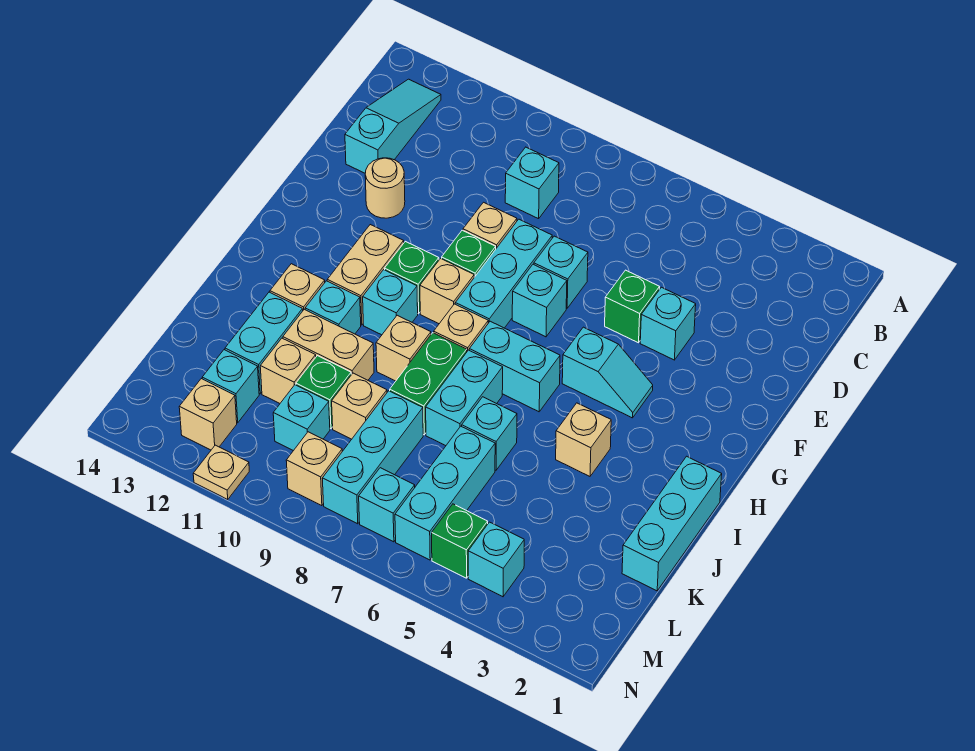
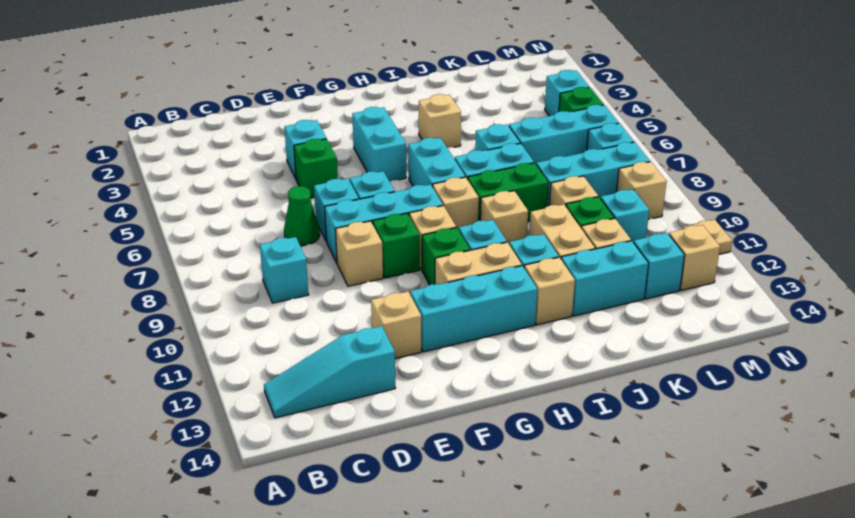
none -> green cone D7 level 1
tan round brick E12 level 1 -> tan brick E12 level 1
cyan slope G4:G5 level 1 top 5 -> cyan brick G4:G5 level 1
cyan brick I1:K1 level 1 -> cyan brick F12:H12 level 1

